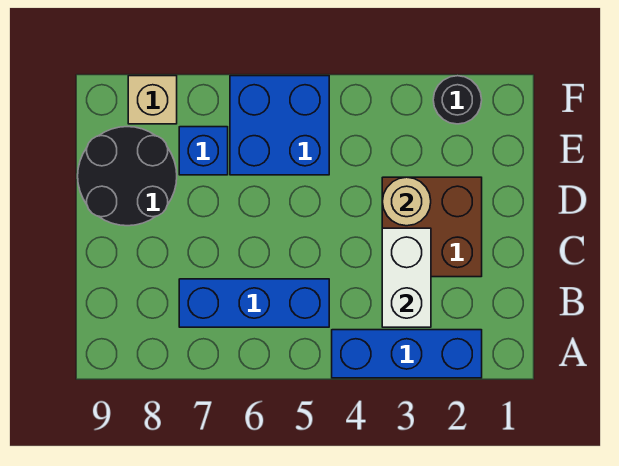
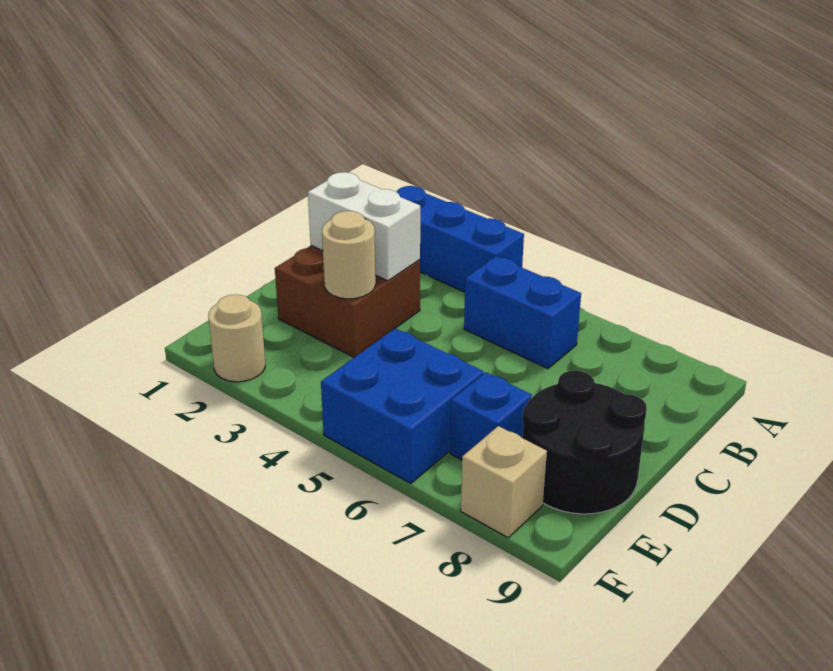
white brick B3:C3 level 2 -> white brick C2:C3 level 2
blue brick B5:B7 level 1 -> blue brick B5:B6 level 1
black round brick F2 level 1 -> tan round brick F2 level 1

